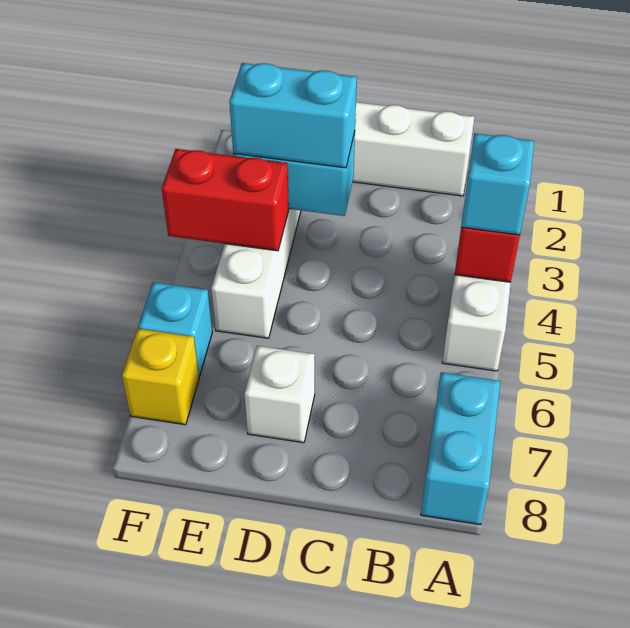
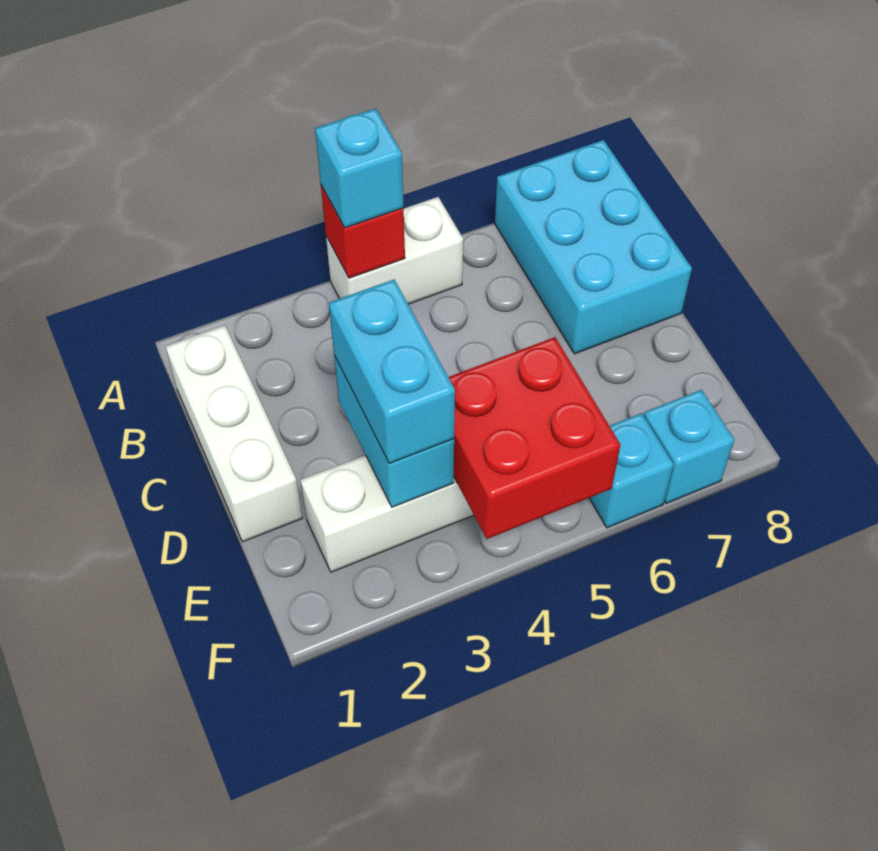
cyan brick A7:A8 level 1 -> cyan brick A7:C8 level 1
white brick D7 level 1 -> none
red brick E4:F4 level 2 -> red brick E4:F5 level 2
yellow brick F7 level 1 -> cyan brick F7 level 1

